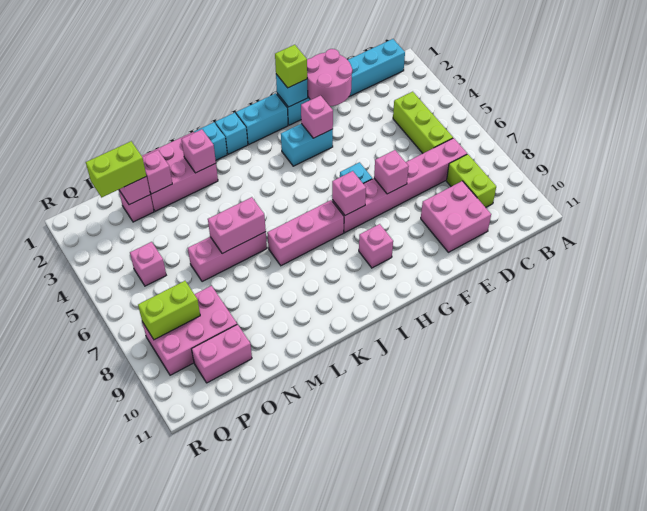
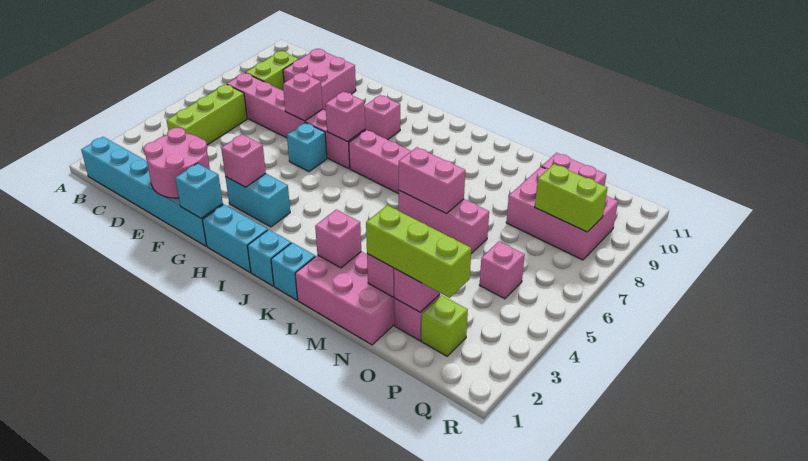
lime brick G1 level 3 -> lime brick P2 level 1
lime brick O2:P2 level 3 -> lime brick N2:P2 level 3

